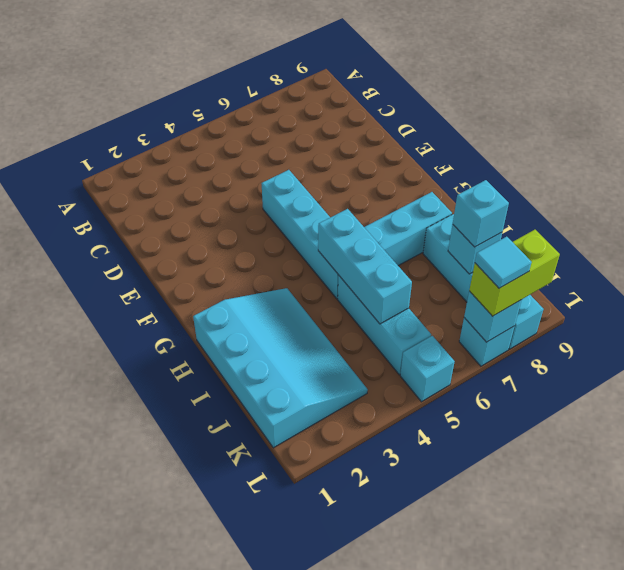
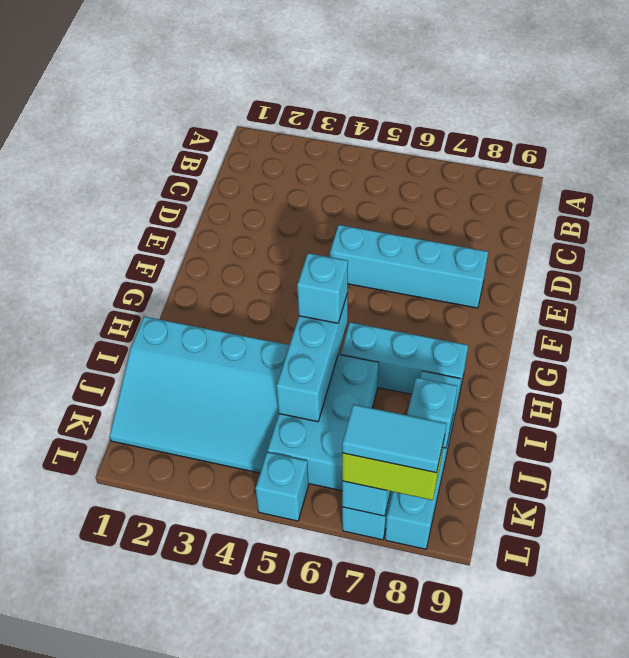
cyan brick E5:H5 level 1 -> cyan brick E5:E8 level 1
cyan slope H1:K3 level 1 top 1 -> cyan slope I1:K4 level 1 top I
cyan brick I5:K5 level 1 -> cyan brick I5:K6 level 1
cyan brick J8 level 3 -> cyan brick H5 level 3
cyan tile L7 level 4 -> cyan tile L7:L8 level 4

